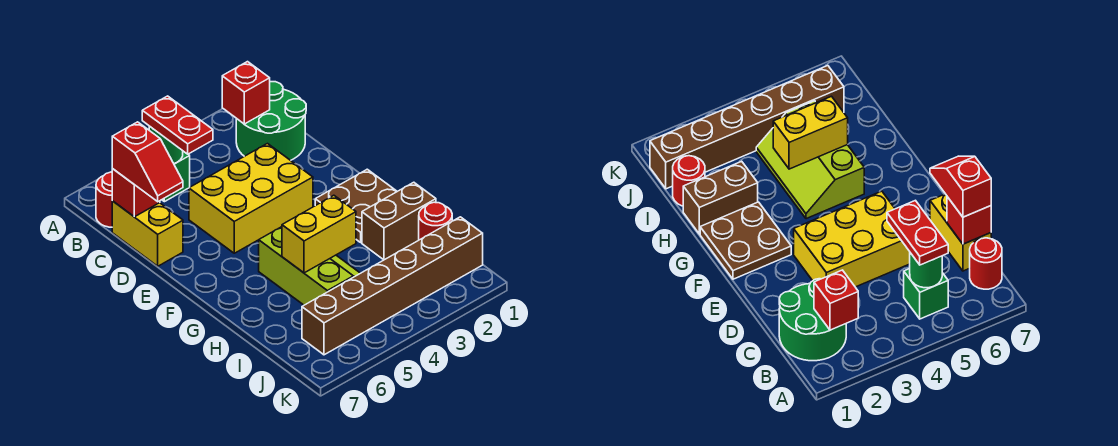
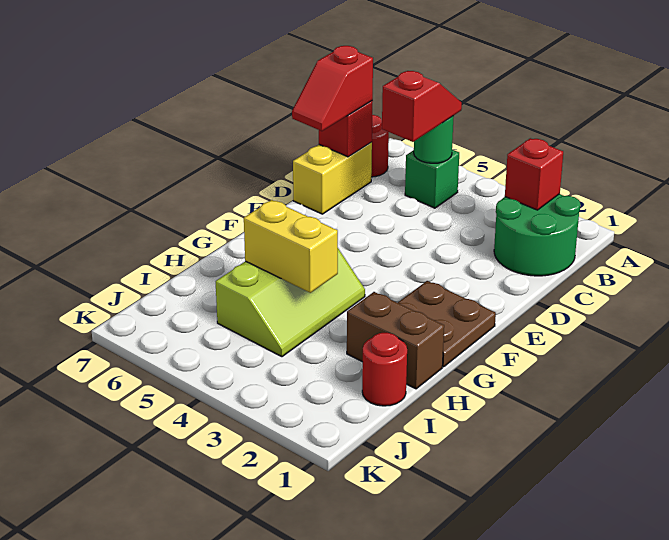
red plate B5:C5 level 3 -> red slope B5:C5 level 3 top C
yellow brick D3:E5 level 1 -> none
brown brick J1:J6 level 1 -> none

